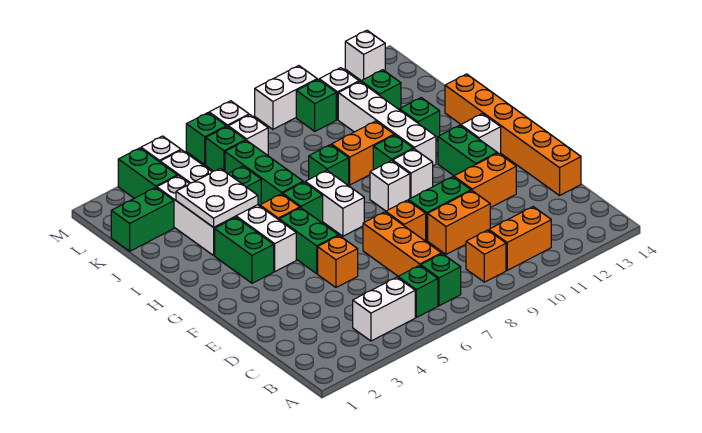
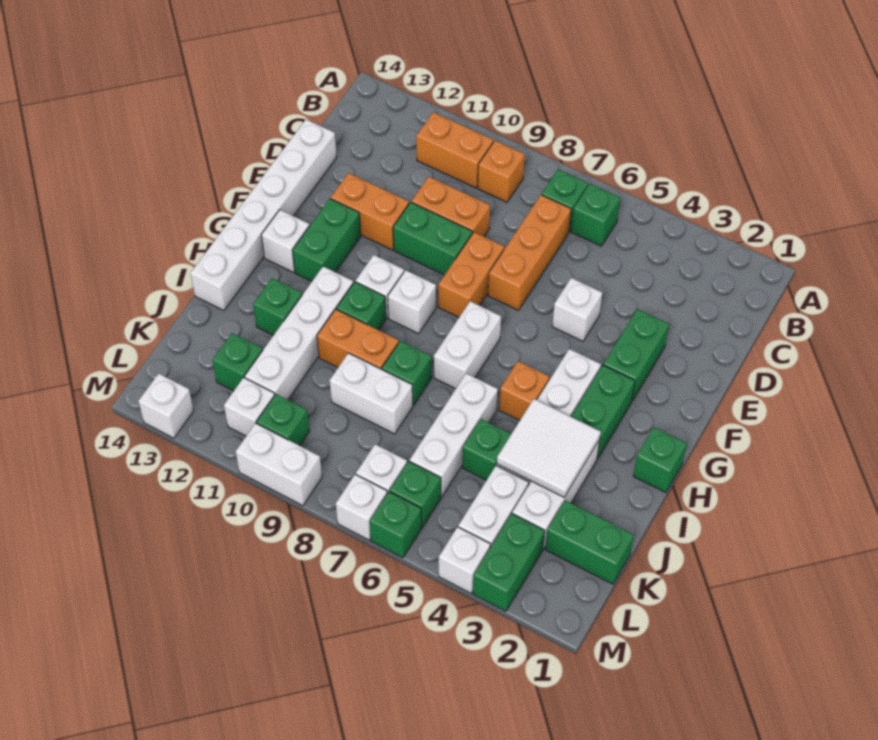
white brick B4:B5 level 1 -> white brick J8:J9 level 1
orange brick D14:I14 level 1 -> white brick D14:I14 level 1
orange brick E5 level 1 -> white brick E5 level 1
orange brick E8 level 1 -> orange brick E8:F8 level 1
green brick F5:G5 level 1 -> green brick E3:F3 level 1
green brick H6 level 1 -> green brick H1 level 1
white plate I3:J4 level 2 -> white tile I3:J4 level 2
green brick I6:K6 level 1 -> white brick I6:K6 level 1

